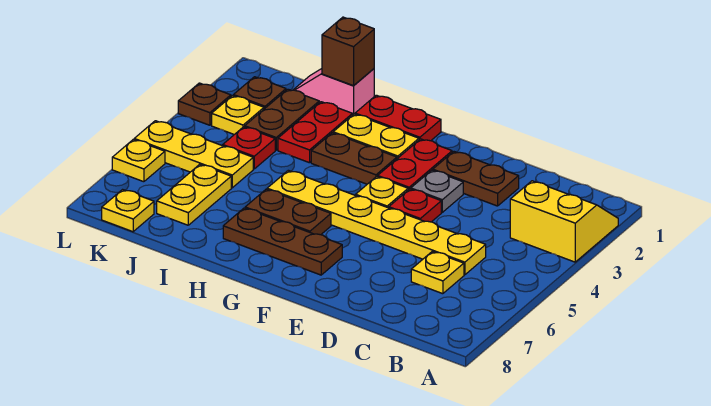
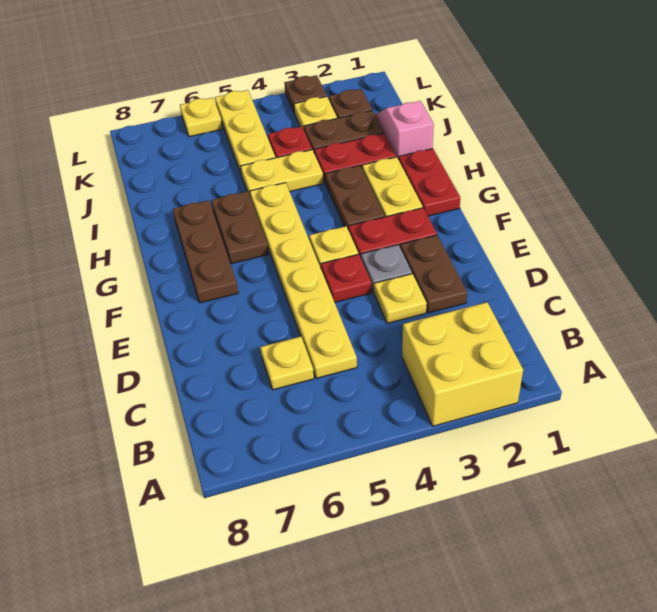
yellow slope A2:B3 level 1 top 3 -> yellow brick A2:B3 level 1
brown brick I1 level 2 -> none
yellow plate J6:J7 level 1 -> yellow plate I4:I5 level 1
yellow plate K8 level 1 -> yellow plate D3 level 1

